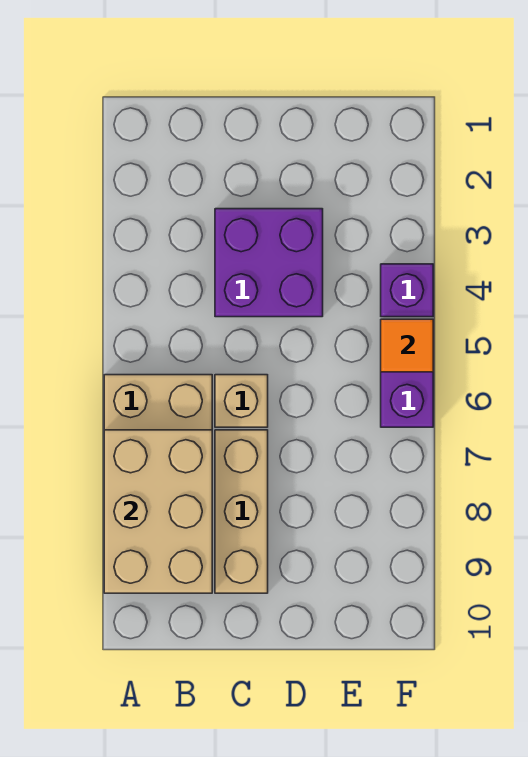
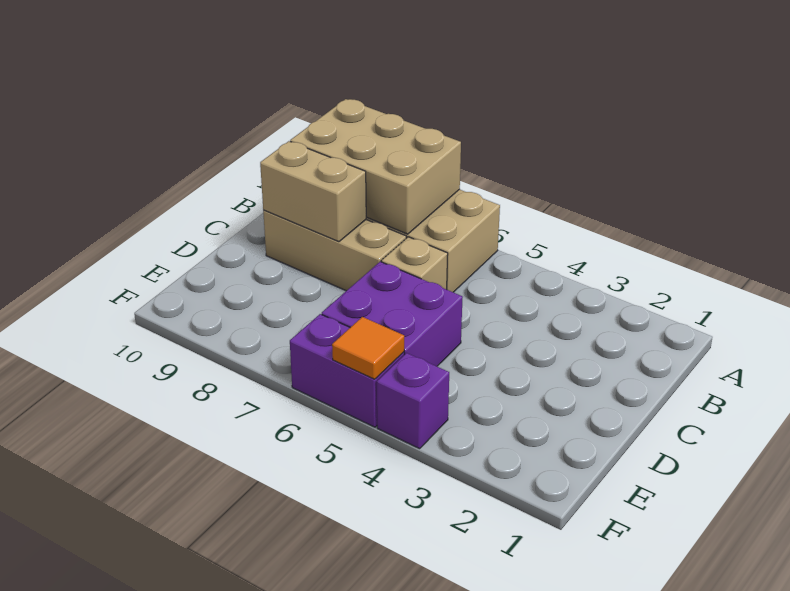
purple brick C3:D4 level 1 -> purple brick D5:E6 level 1
none -> tan brick C8:C9 level 2

